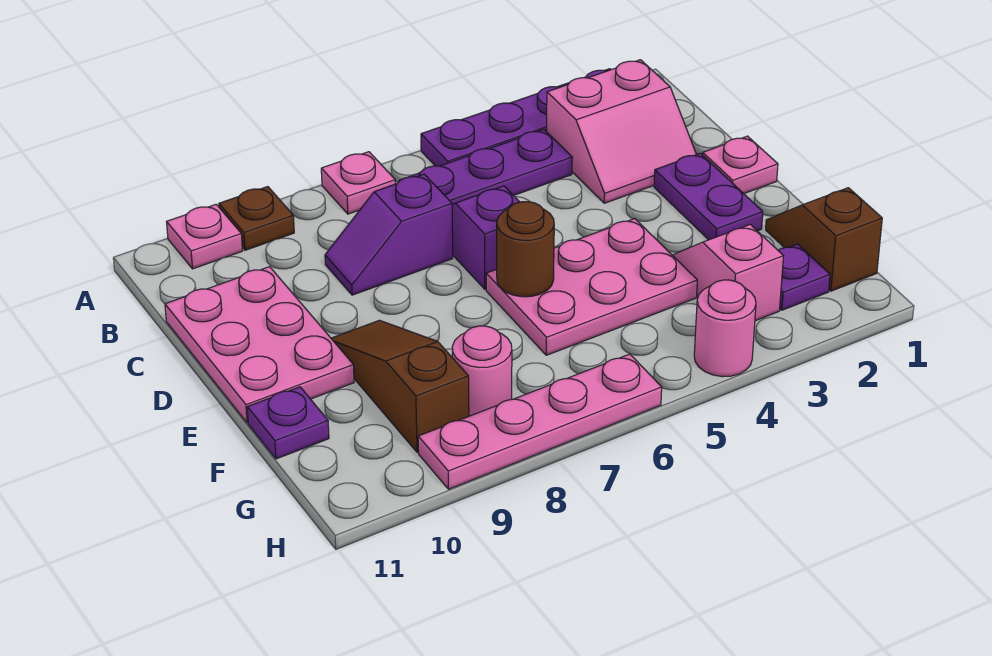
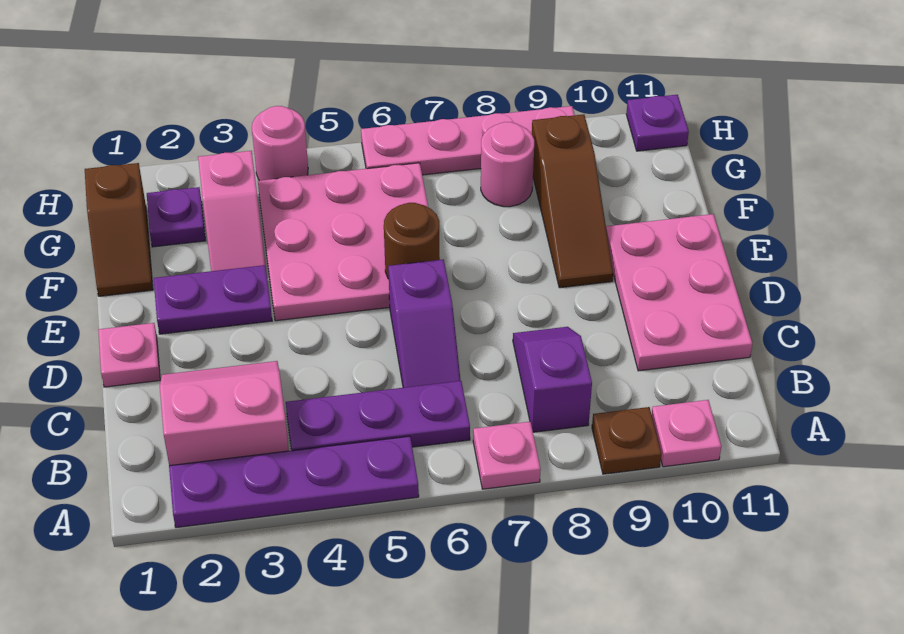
purple slope C7:C8 level 1 top 7 -> purple slope B8:C8 level 1 top B
purple plate D2:E2 level 1 -> purple plate E2:E3 level 1
pink plate E4:F6 level 1 -> pink plate E4:G6 level 1
purple plate F11 level 1 -> purple plate H11 level 1

